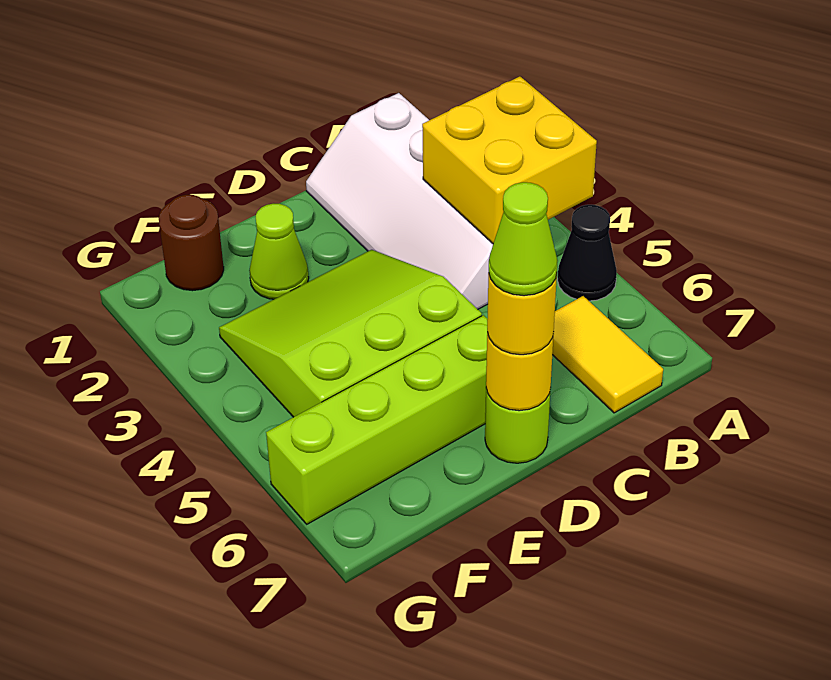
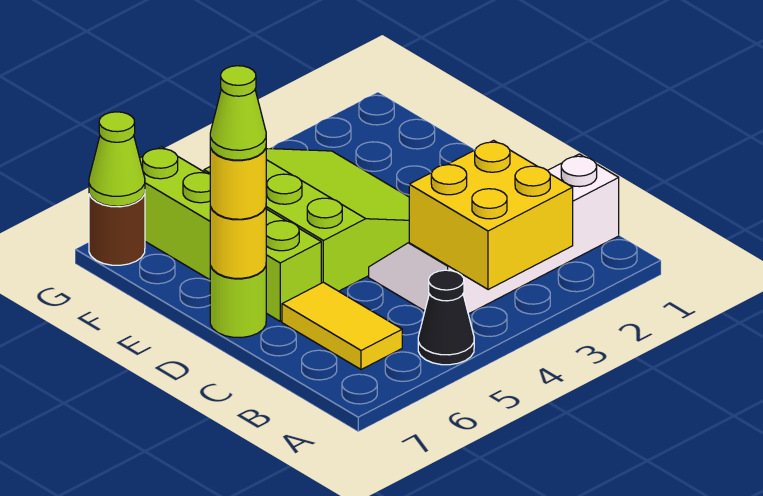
yellow tile B6:B7 level 1 -> yellow tile B6:C6 level 1
lime cone E2 level 1 -> lime cone G7 level 2
brown round brick F1 level 1 -> brown round brick G7 level 1

